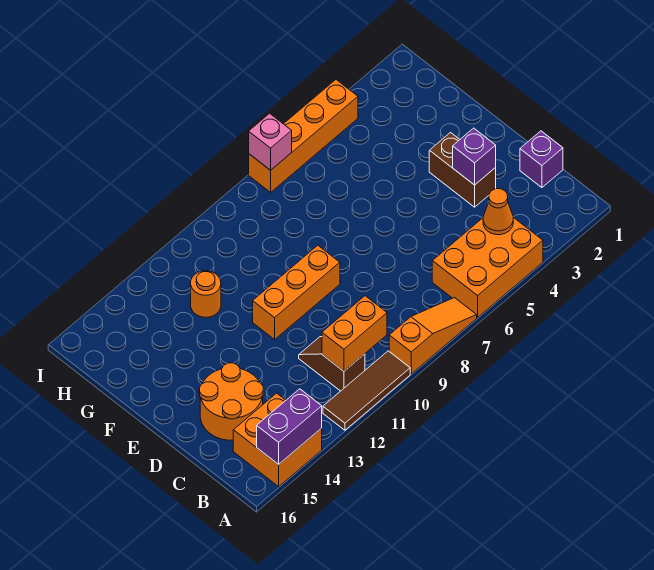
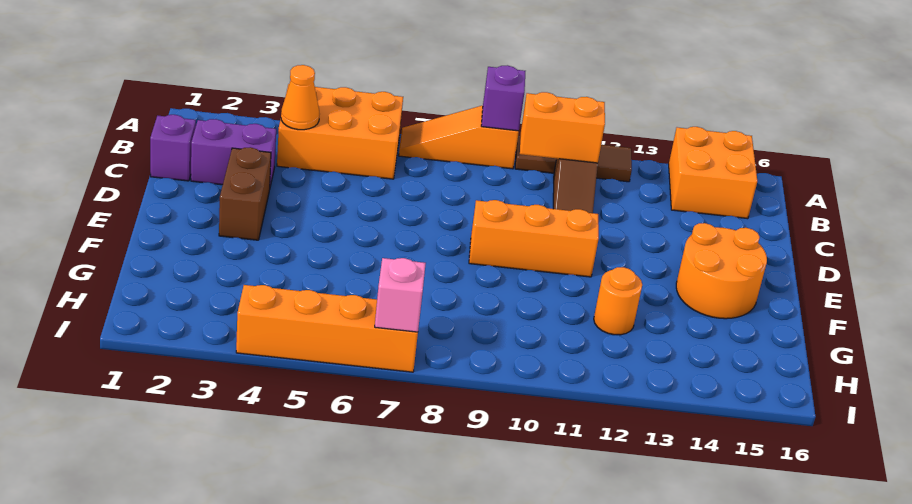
purple brick A14:A15 level 2 -> purple brick C2:C3 level 1
orange round brick C14:D15 level 1 -> orange round brick E14:F15 level 1
purple brick D3 level 2 -> purple brick A9 level 2

